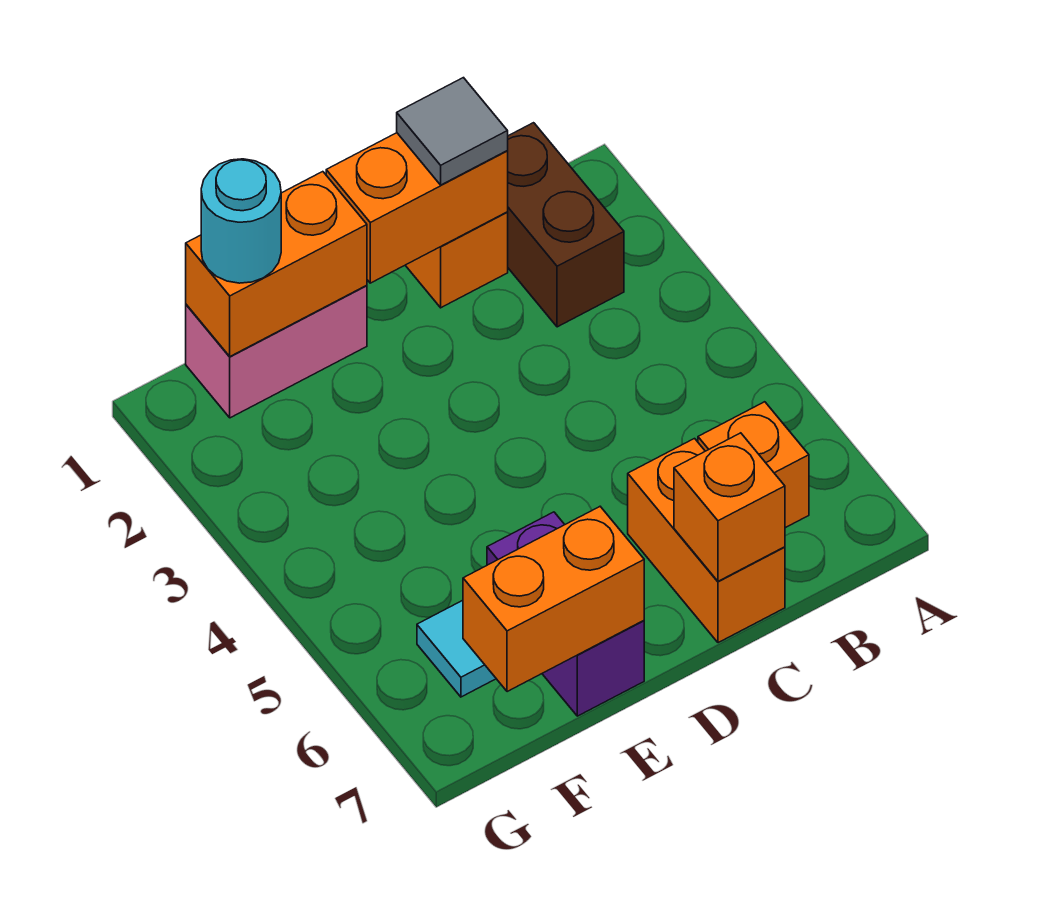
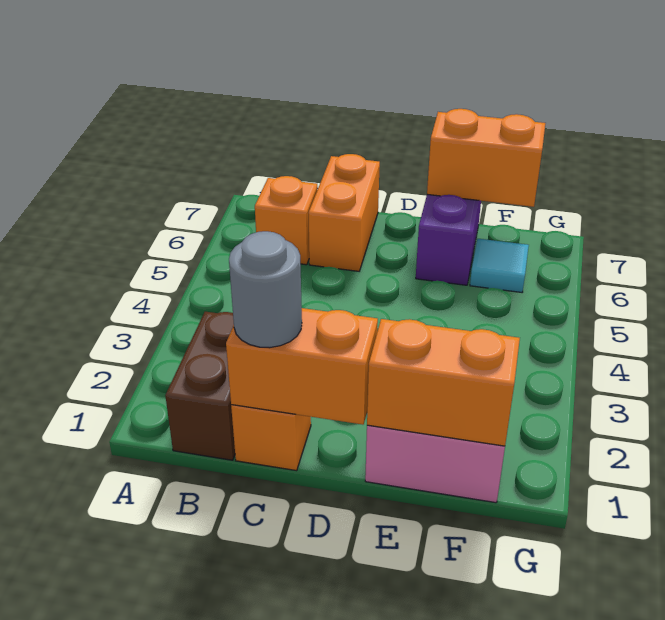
grey tile C1 level 3 -> grey round brick C1 level 3
orange brick C7 level 2 -> none
cyan round brick F1 level 3 -> none

